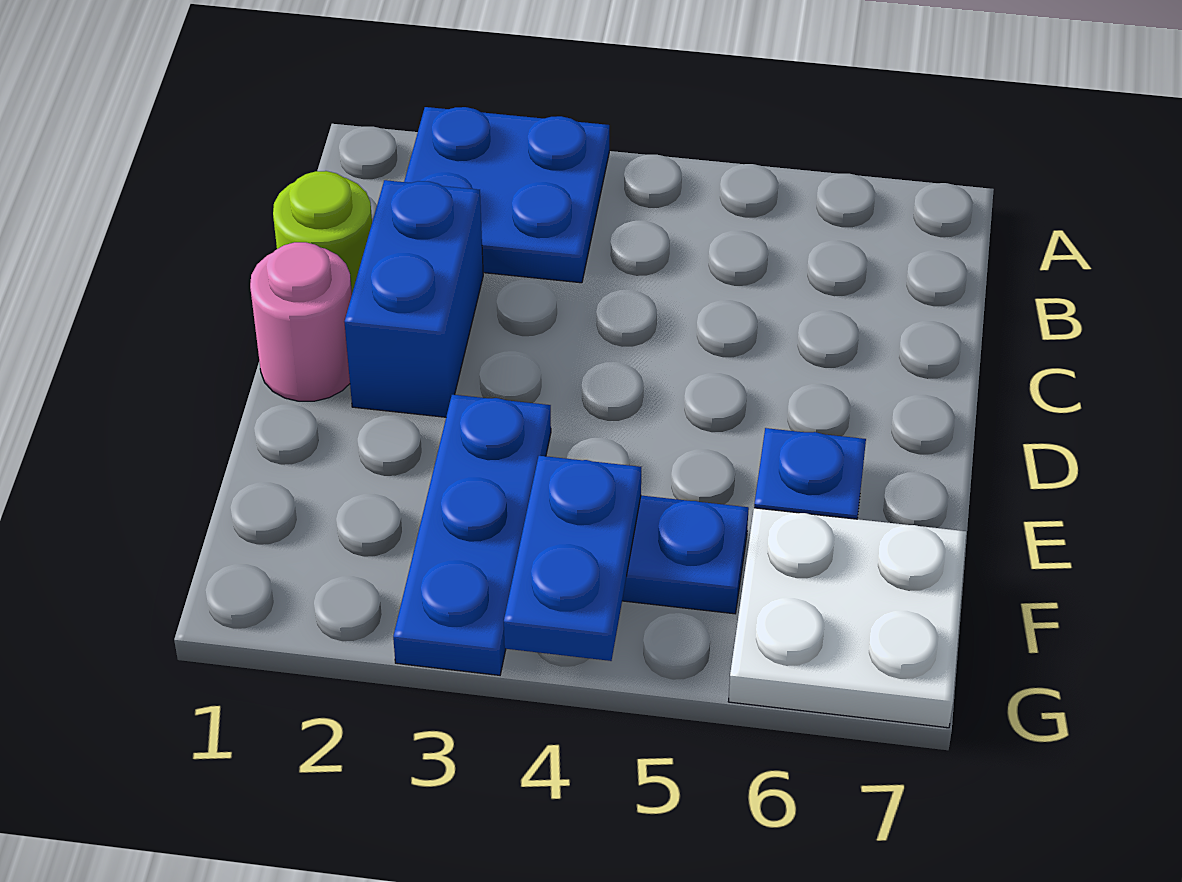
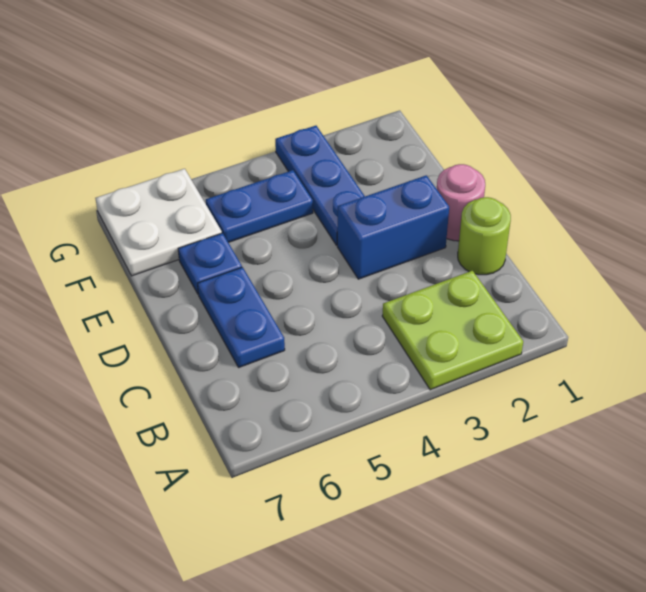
blue plate A2:B3 level 1 -> lime plate A2:B3 level 1
blue brick C2:D2 level 1 -> blue brick D2:D3 level 1
blue plate F4:G4 level 2 -> blue plate C6:D6 level 1

